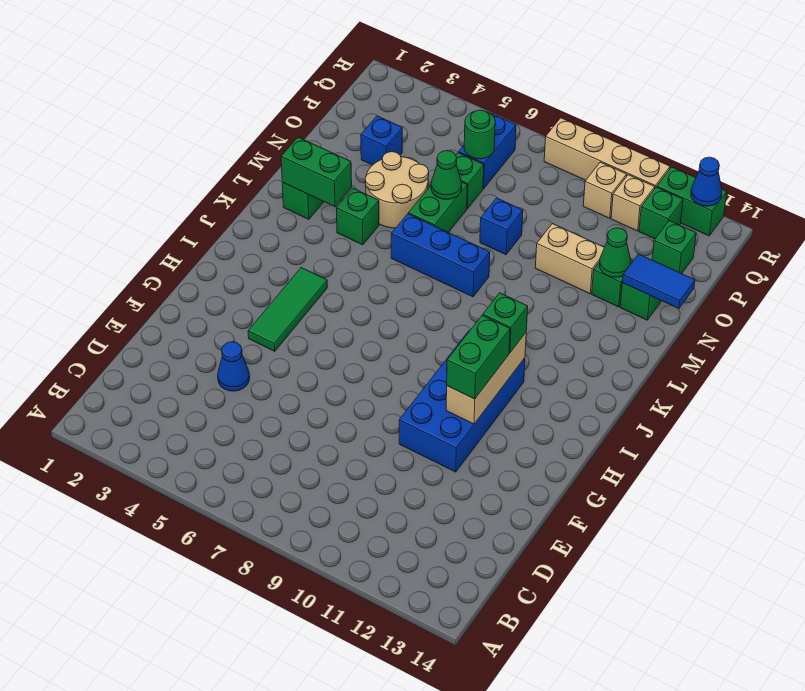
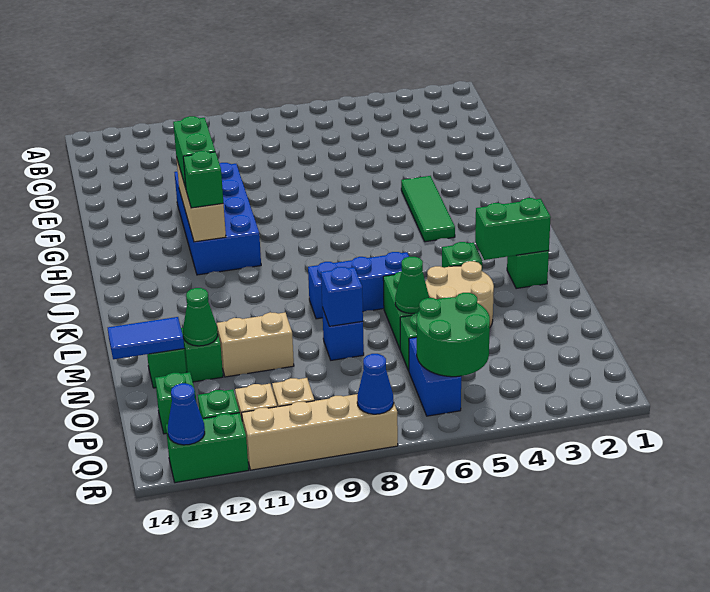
blue cone E4 level 1 -> blue cone R8 level 2
blue brick O3 level 1 -> blue brick N8 level 2
green round brick P6 level 2 -> green round brick P5:Q6 level 2

